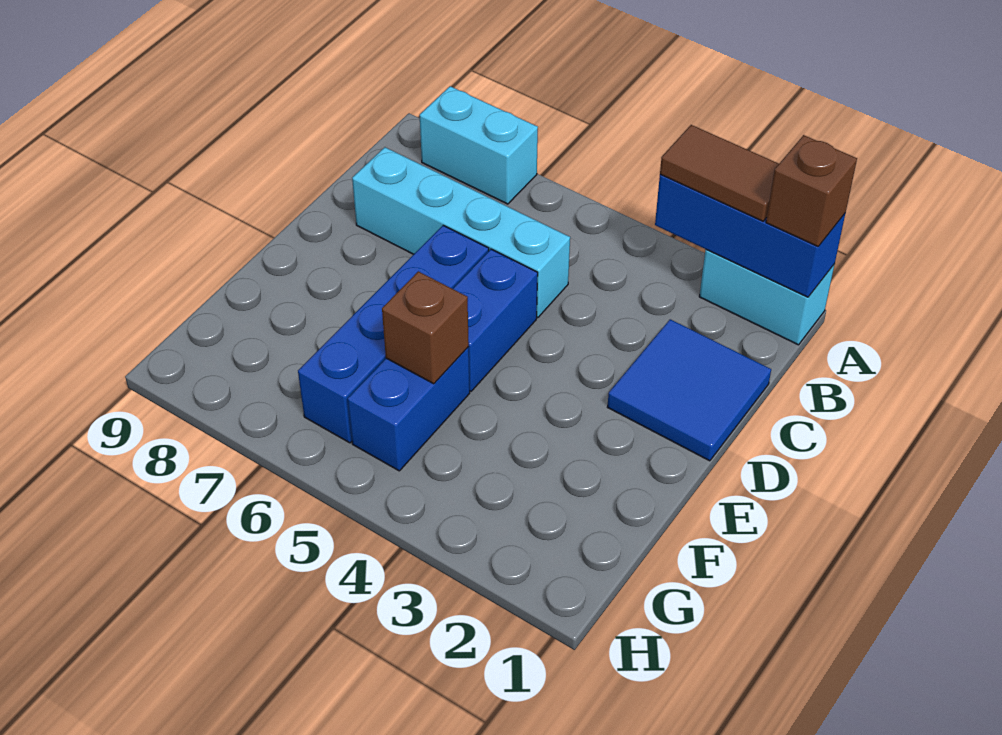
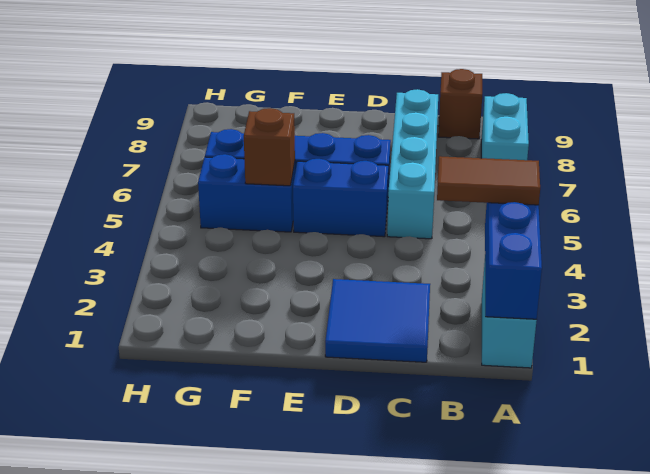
brown brick A1 level 3 -> brown brick B9 level 1
brown tile A2:A3 level 3 -> brown tile A3:B3 level 3

